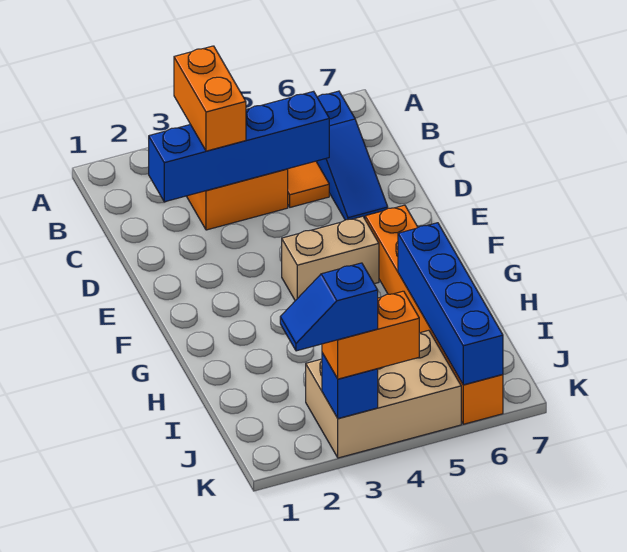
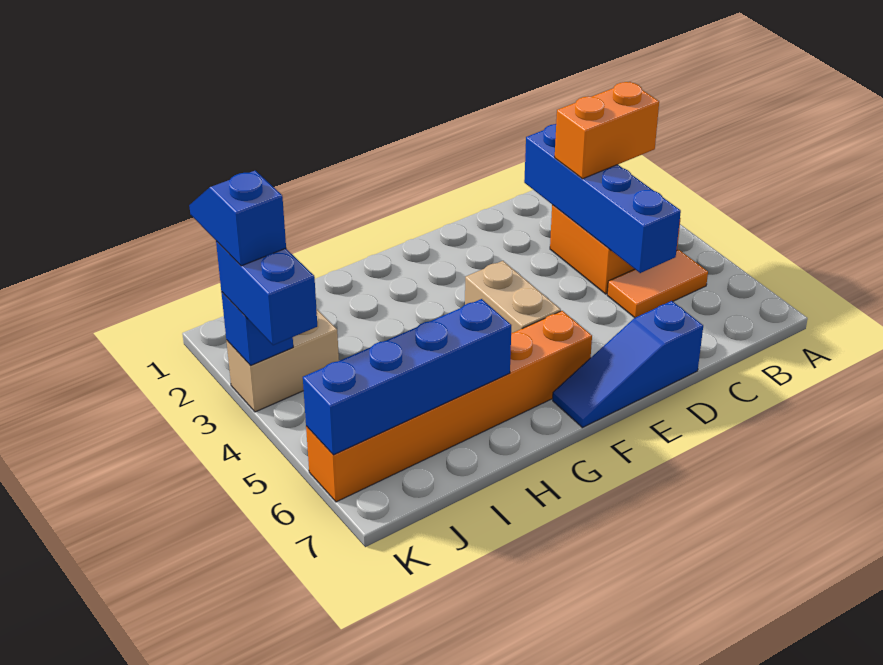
blue slope B6:D6 level 1 top B -> blue slope D7:F7 level 1 top D
tan brick J3:K5 level 1 -> tan brick J3:K3 level 1
orange brick K3:K4 level 3 -> blue brick K3:K4 level 3

